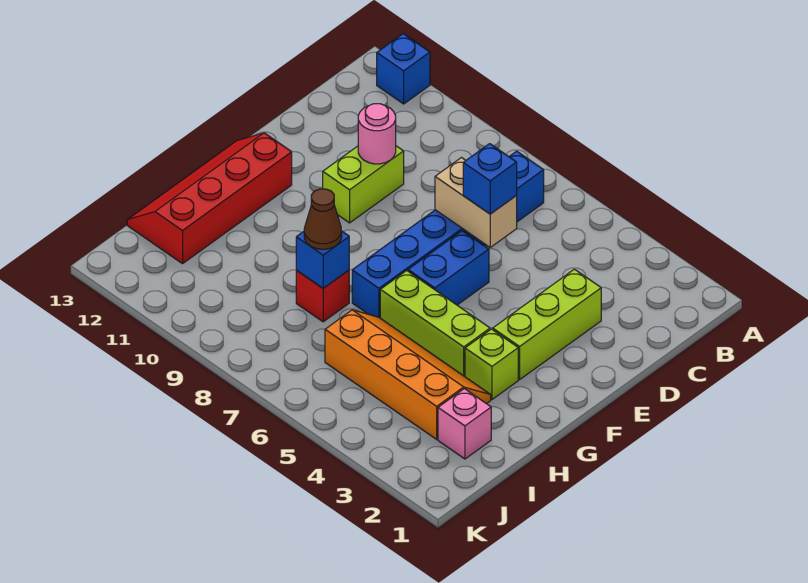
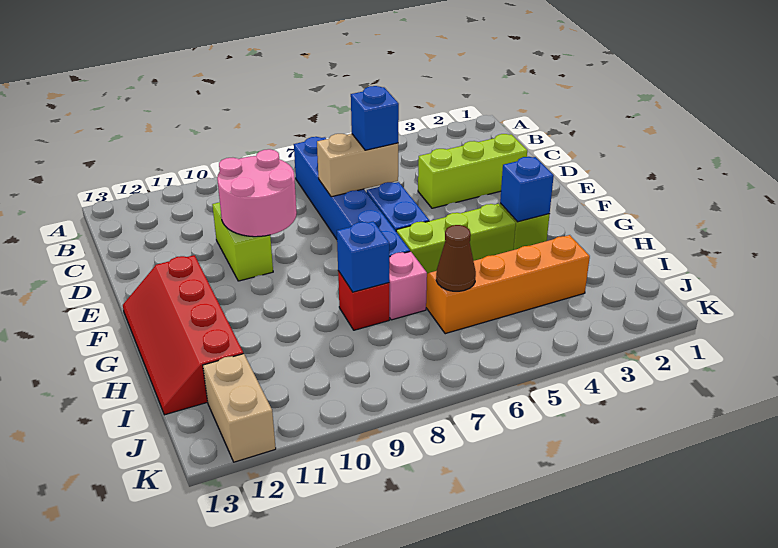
blue brick A12 level 1 -> blue brick G3 level 2
lime brick D3:F3 level 1 -> lime brick D2:D4 level 1
pink round brick D10 level 2 -> pink round brick D9:E10 level 2
brown cone H8 level 3 -> brown cone I6 level 2
pink brick I2 level 1 -> pink brick H7 level 1
none -> tan brick J12:K12 level 1

